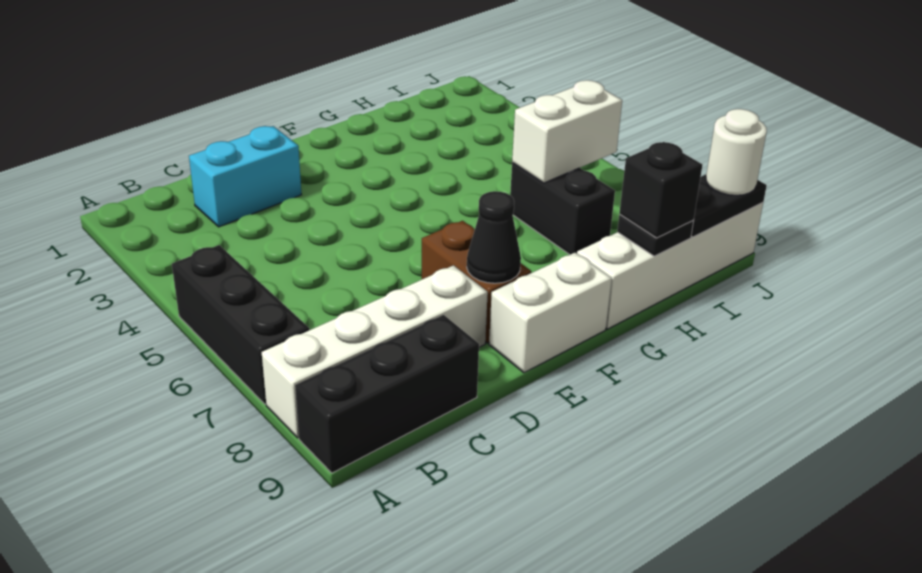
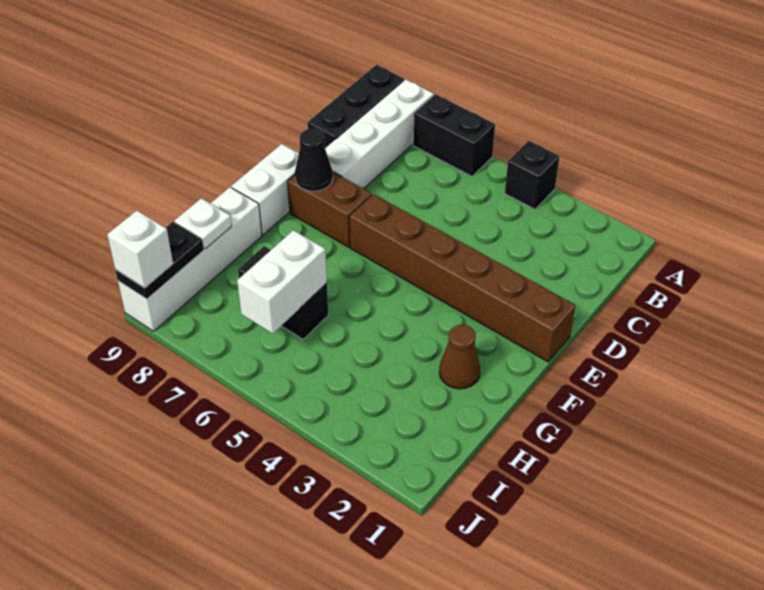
black brick A5:A7 level 1 -> black brick A6:A7 level 1
cyan brick C2:D2 level 1 -> none
none -> brown brick E1:E6 level 1
none -> brown cone G2 level 1
black plate H9 level 2 -> white plate H9 level 2
black brick H9 level 3 -> black brick A4 level 1
white round brick J9 level 3 -> white brick J9 level 3

